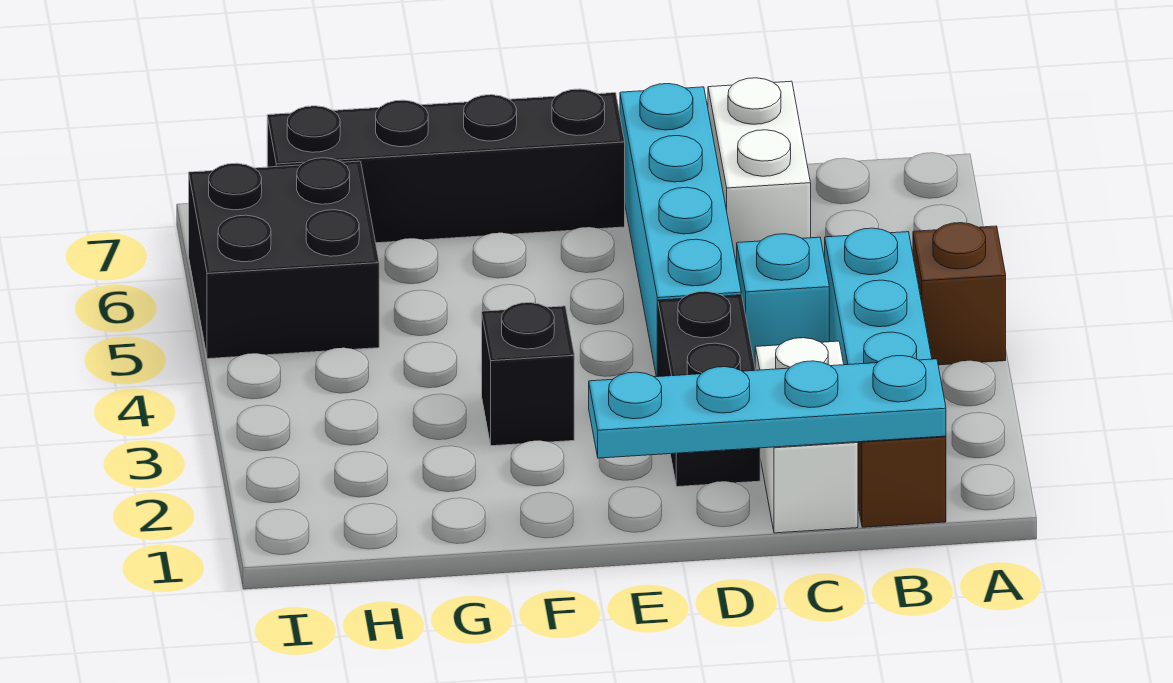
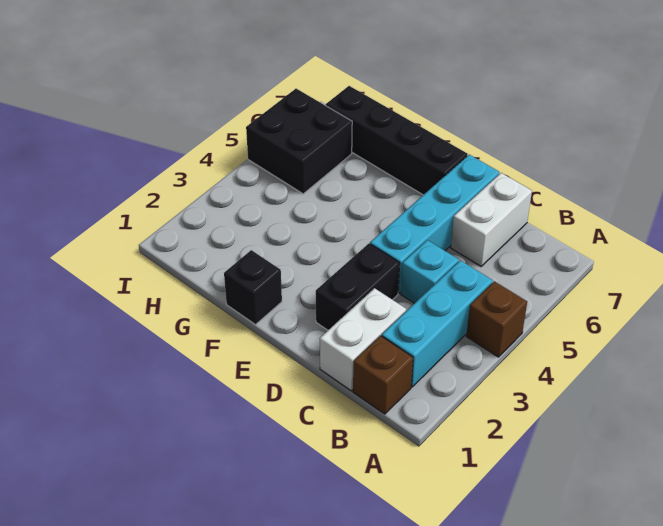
cyan plate B1:E1 level 2 -> none
black brick F3 level 1 -> black brick F1 level 1

